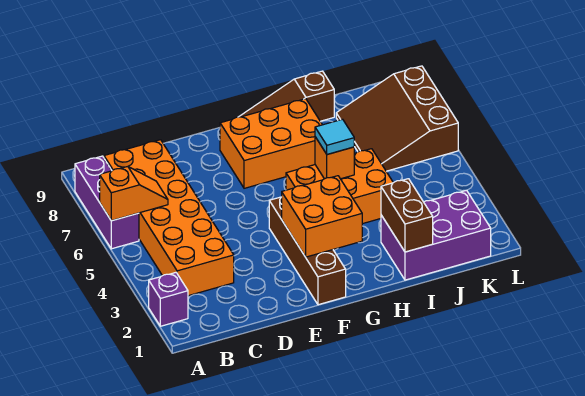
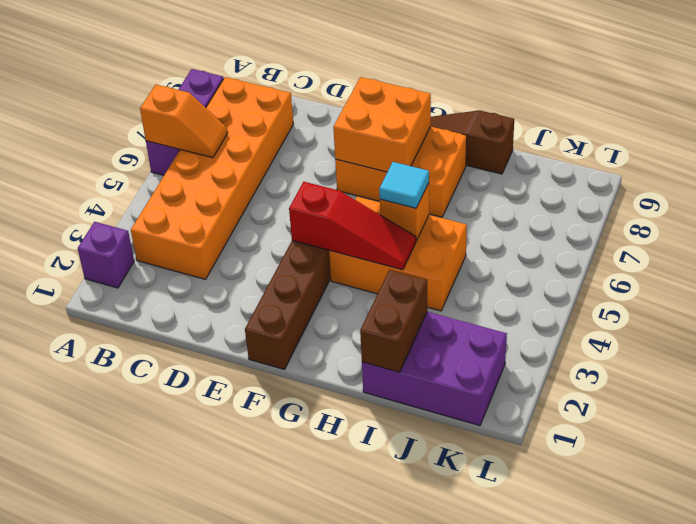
orange brick F2:G3 level 2 -> orange brick F7:G8 level 2
none -> red slope F4:H4 level 2 top F
brown slope J6:L8 level 1 top L -> none

